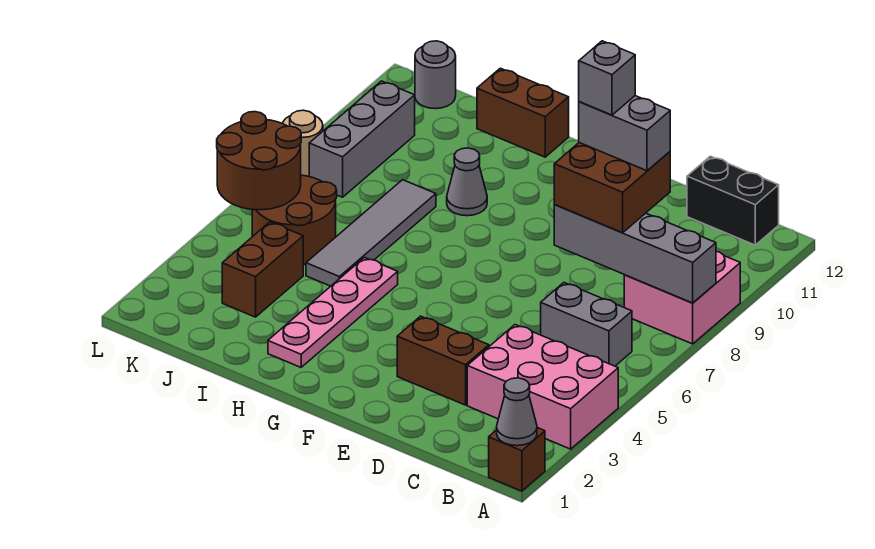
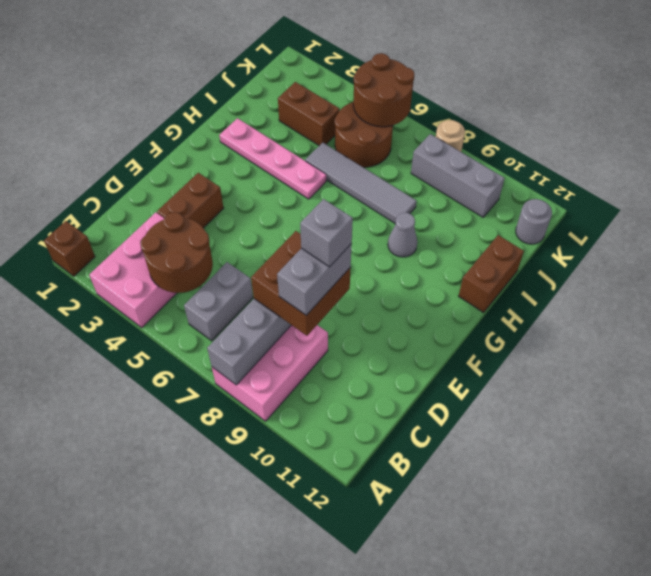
grey cone A1 level 2 -> none
pink brick A8:B9 level 1 -> pink brick A8:C9 level 1
none -> brown round brick B4:C5 level 2
black brick B12:C12 level 1 -> none

